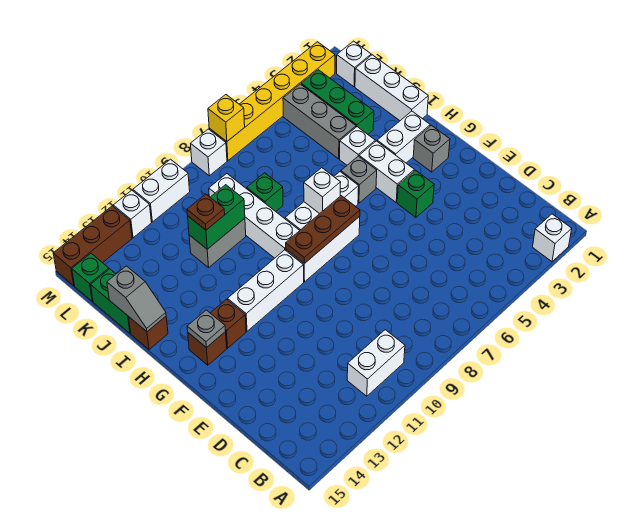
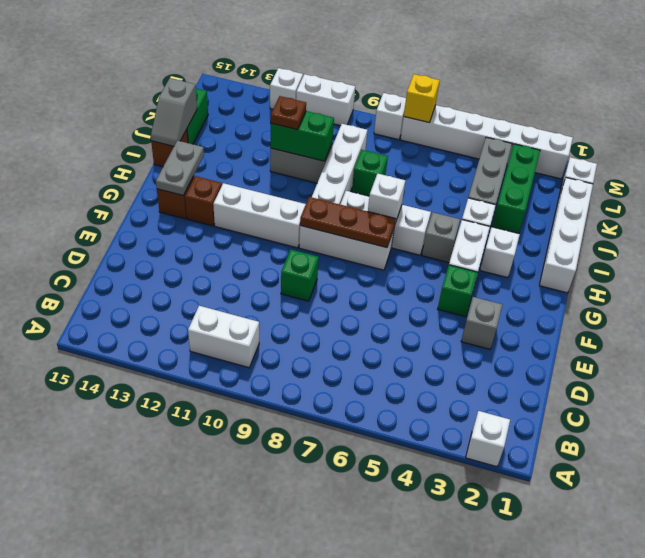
grey brick G2 level 1 -> grey brick E3 level 1
grey plate G14 level 2 -> grey plate G14:H14 level 2
white brick H2:H3 level 1 -> white brick H3 level 1
white brick I1:K1 level 1 -> white brick H1:K1 level 1
green brick L15 level 1 -> green brick E9 level 1
yellow brick M2:M7 level 1 -> white brick M2:M7 level 1
brown brick M13:M15 level 1 -> none

